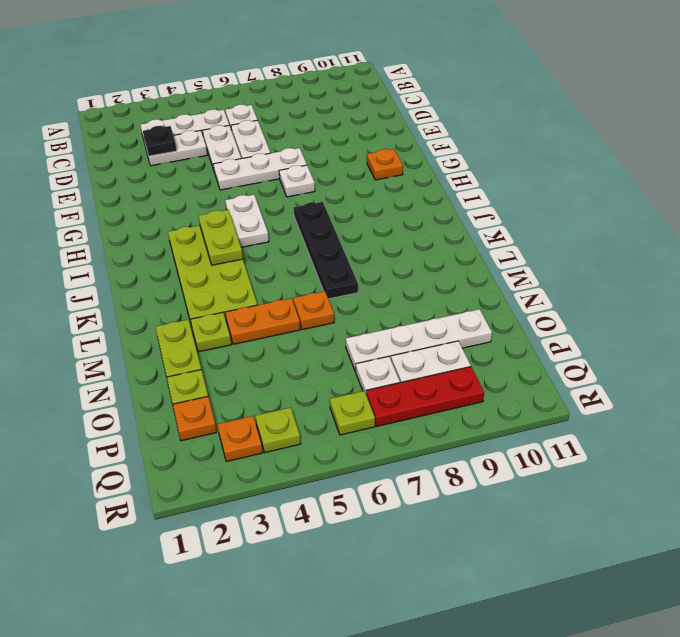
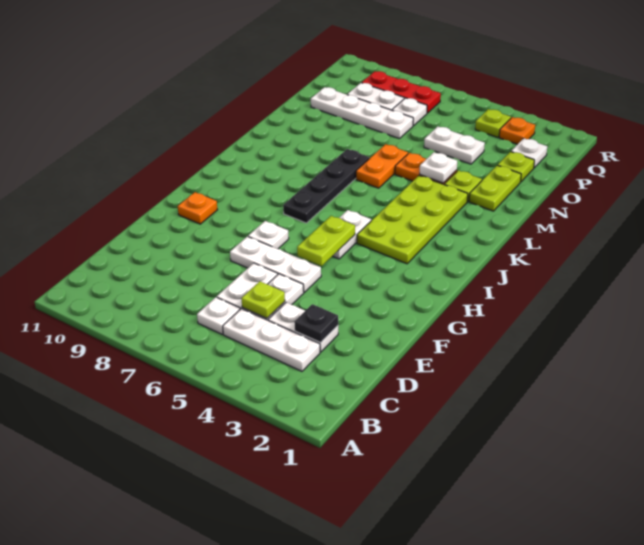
lime plate I4:J4 level 2 -> lime plate G5:H5 level 2
none -> white plate M4 level 2
orange plate M6 level 1 -> orange plate L6:M6 level 1
none -> white plate O4:O5 level 1
orange plate P2 level 1 -> white plate P2 level 1
lime plate Q6 level 1 -> lime plate D5 level 2

